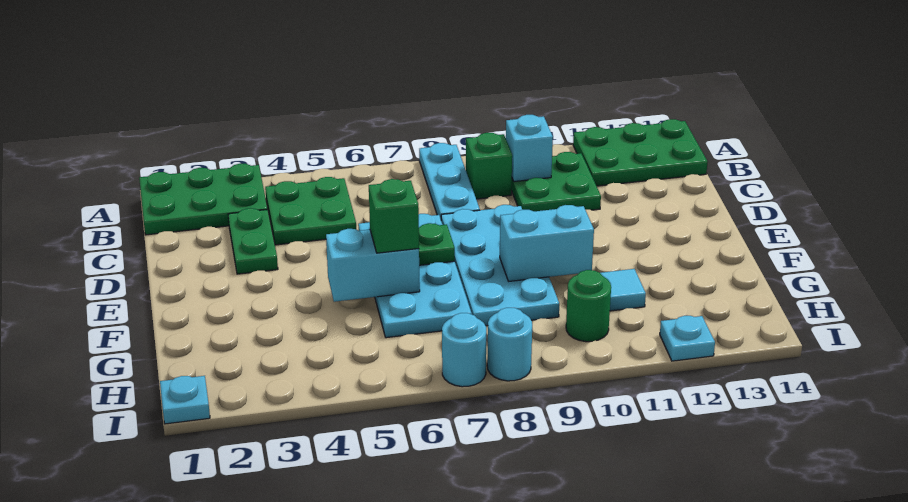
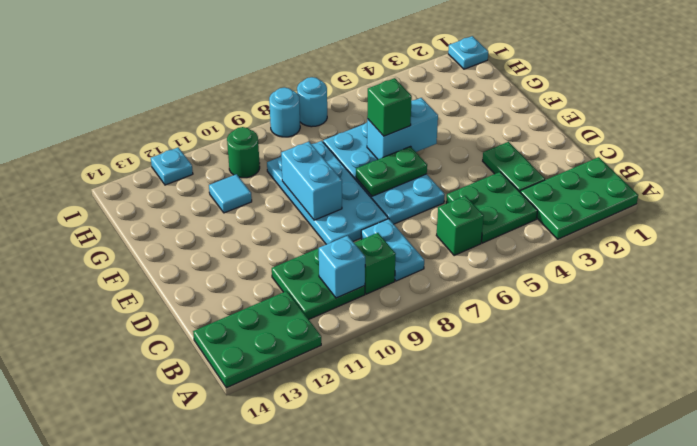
cyan plate A8:C8 level 1 -> cyan plate B8:C8 level 1
none -> green brick B6 level 1
cyan brick F9:F10 level 2 -> cyan brick E9:F9 level 2

